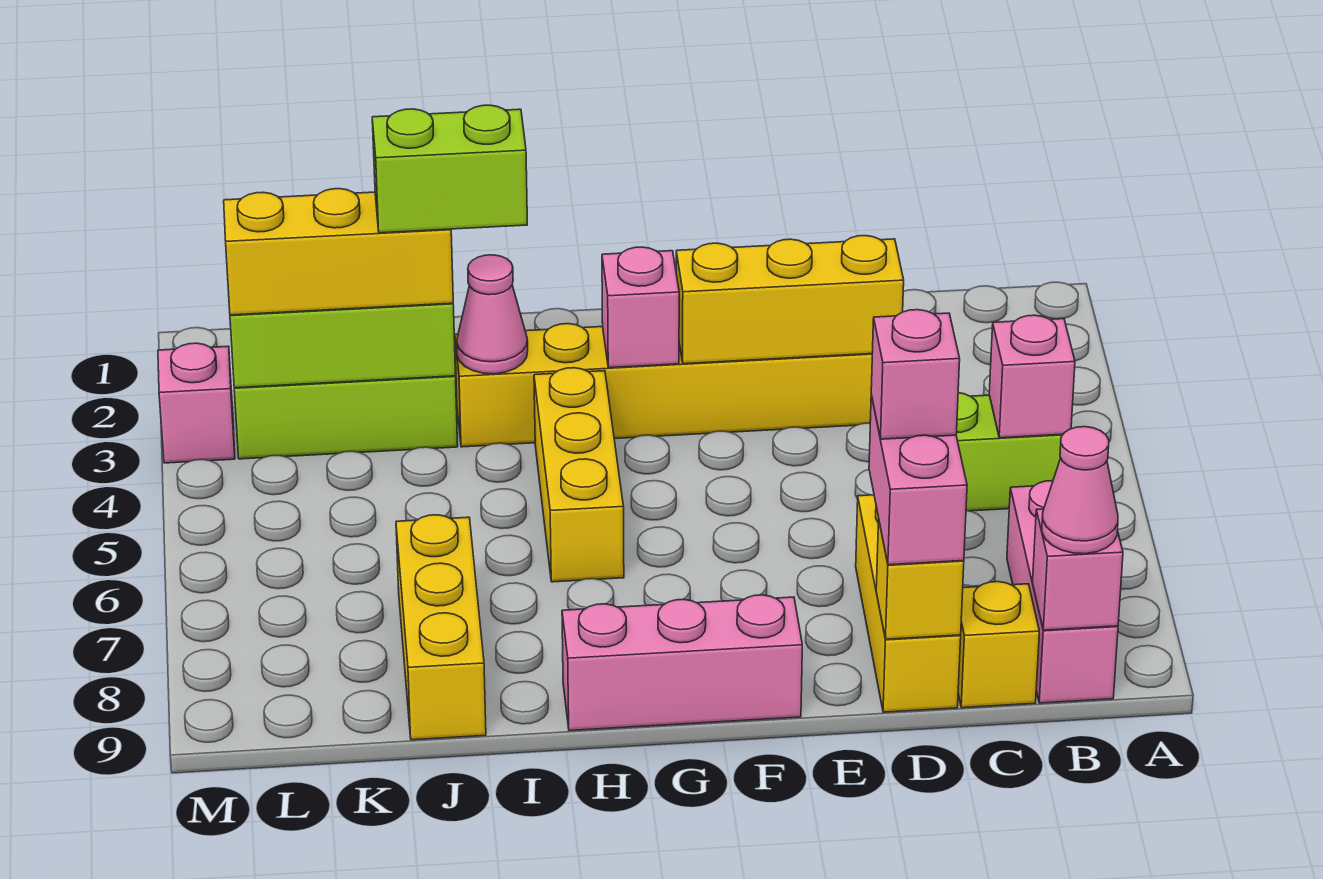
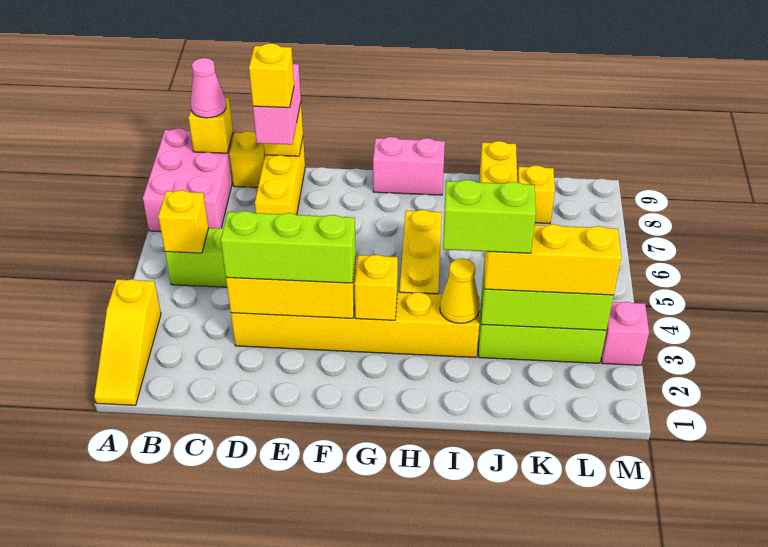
none -> yellow slope A1:A3 level 1 top 3
pink brick B5 level 2 -> yellow brick B5 level 2
pink brick B7:B9 level 1 -> pink brick A7:B9 level 1
pink brick B9 level 2 -> yellow brick B9 level 2
none -> lime brick D3:F3 level 3
pink brick D8 level 4 -> yellow brick D8 level 4
pink brick F9:H9 level 1 -> pink brick G9:H9 level 1
pink brick G3 level 2 -> yellow brick G3 level 2
pink cone I3 level 2 -> yellow cone I3 level 2
none -> yellow brick K8 level 1

